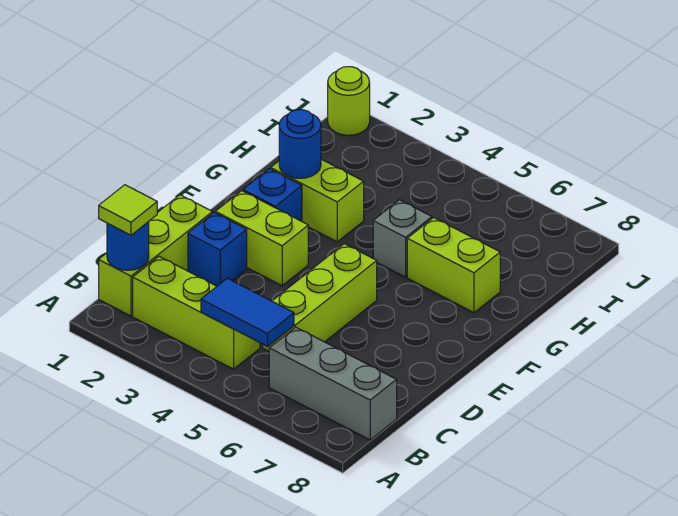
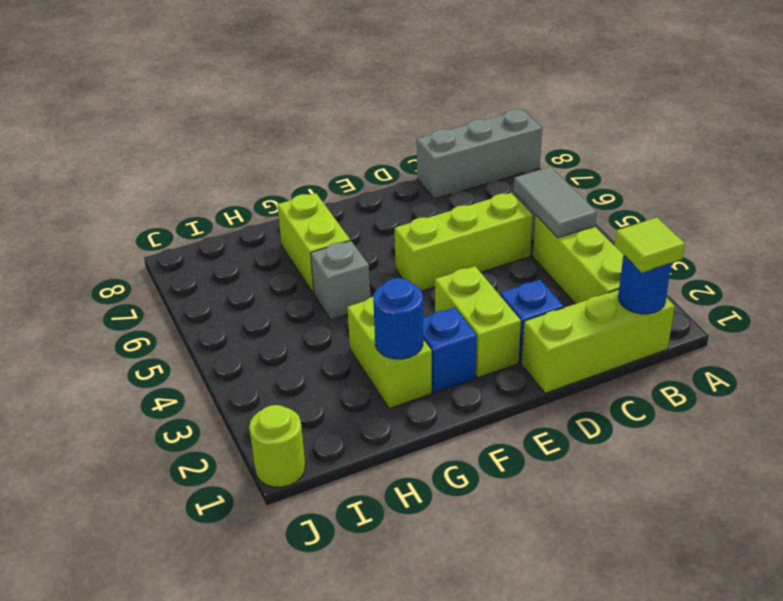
blue tile B4:B5 level 2 -> grey tile B4:B5 level 2
grey brick B6:B8 level 1 -> grey brick A8:C8 level 1

